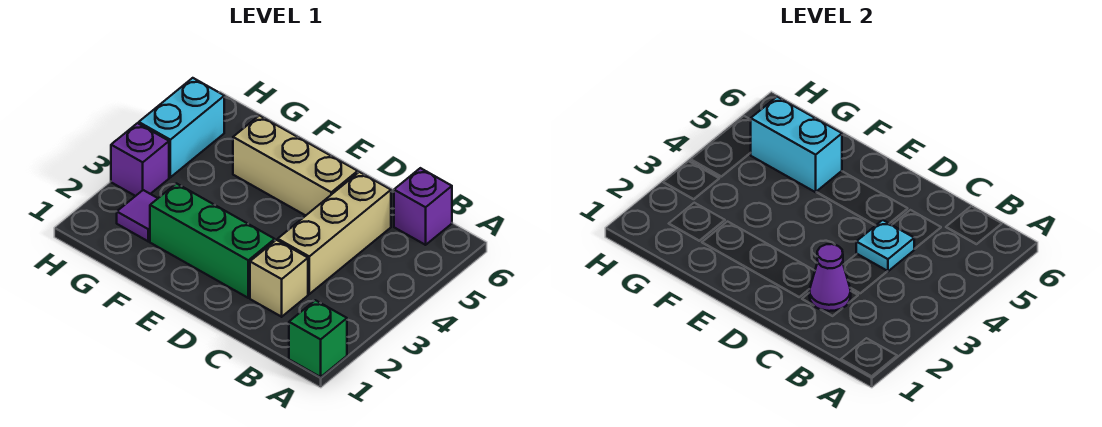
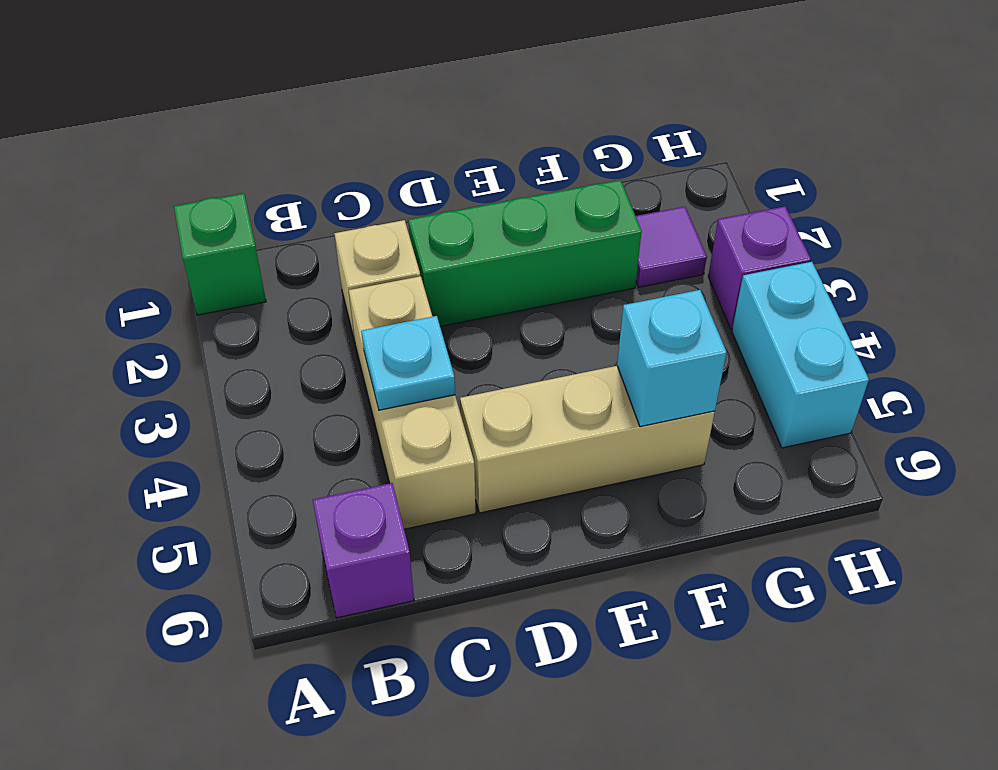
purple cone C2 level 2 -> none
cyan brick F5:G5 level 2 -> cyan brick F5 level 2

